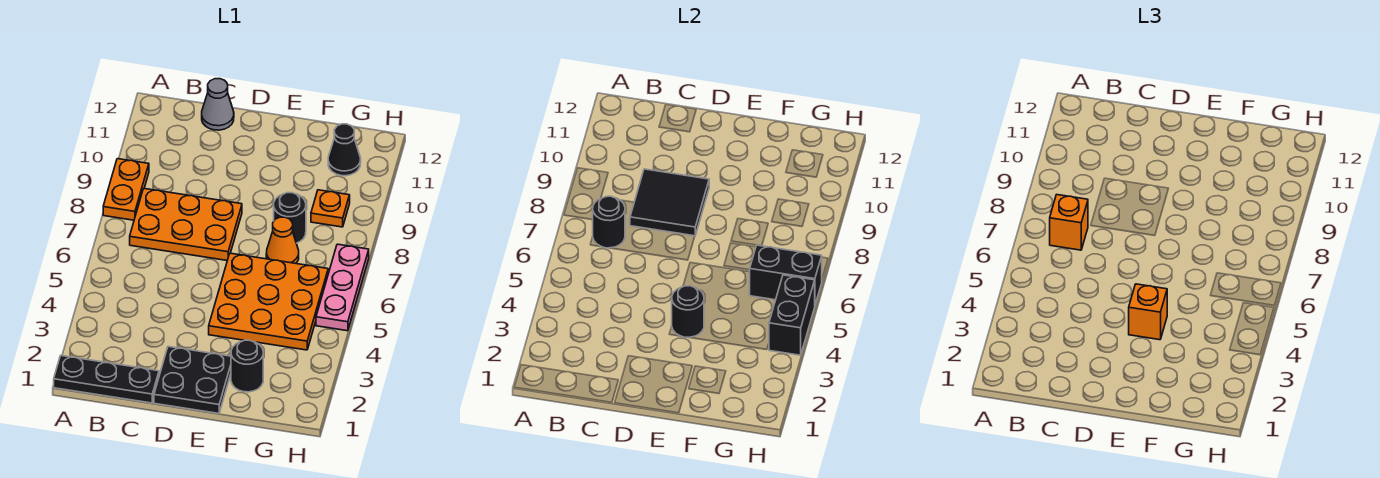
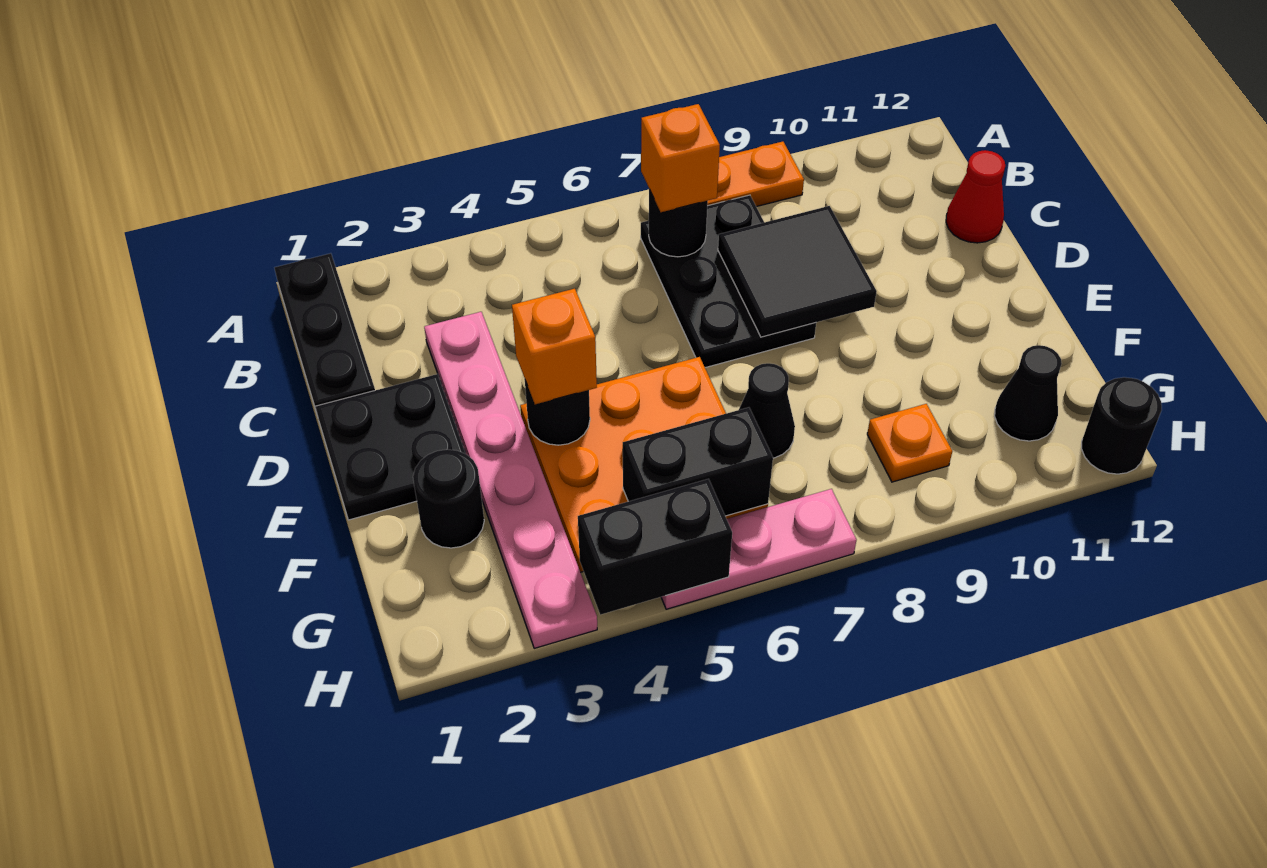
orange plate B7:D8 level 1 -> black plate B7:D8 level 1
none -> pink plate C3:H3 level 1
grey cone C12 level 1 -> red cone C12 level 1
orange cone F7 level 1 -> black cone F7 level 1
black round brick F8 level 1 -> black round brick H12 level 1
black brick G6:H6 level 2 -> black brick G5:G6 level 2

